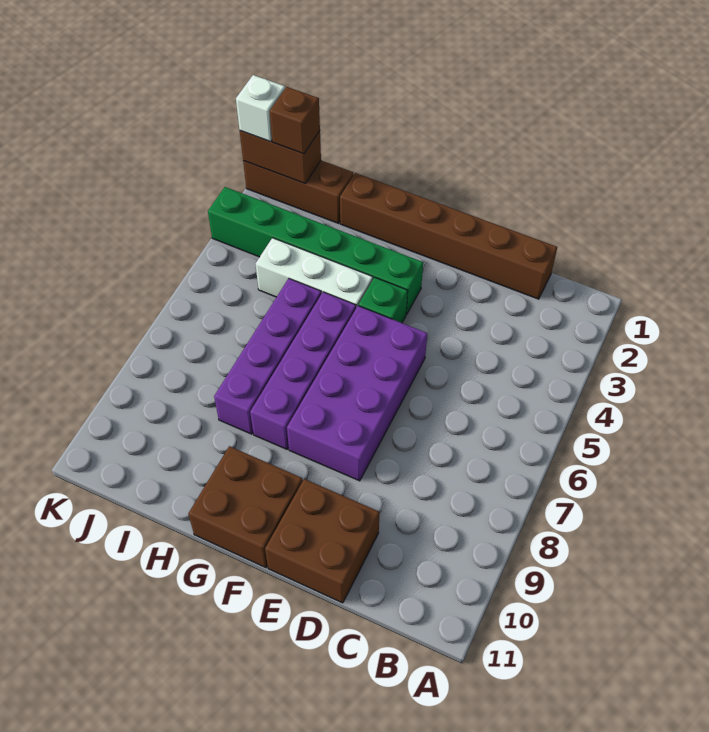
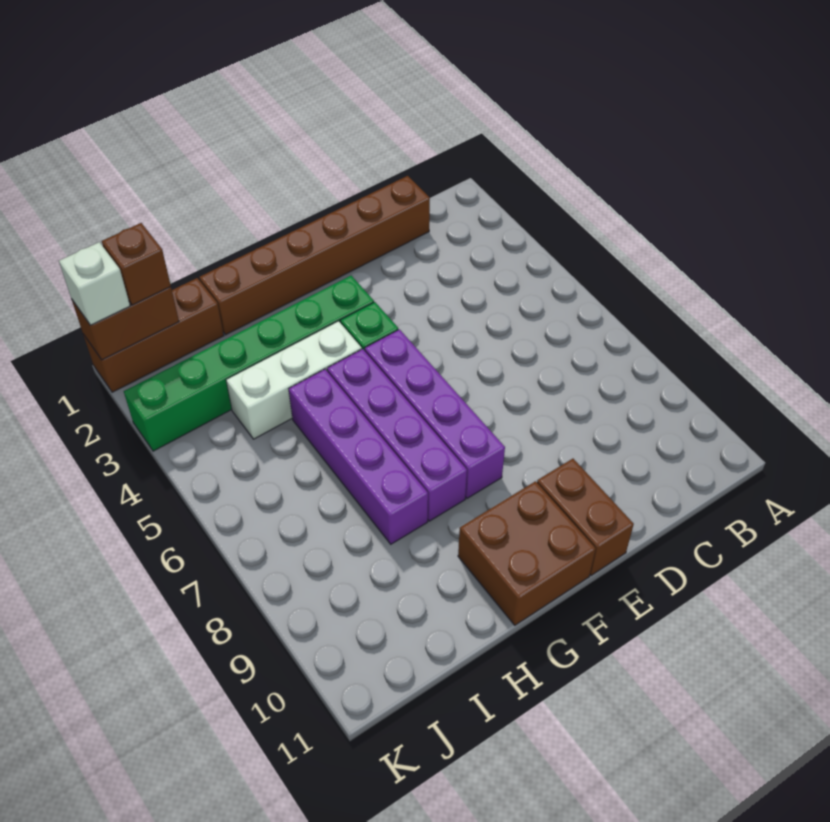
brown brick D10:E11 level 1 -> brown brick E10:E11 level 1
purple brick E5:F8 level 1 -> purple brick F5:F8 level 1

